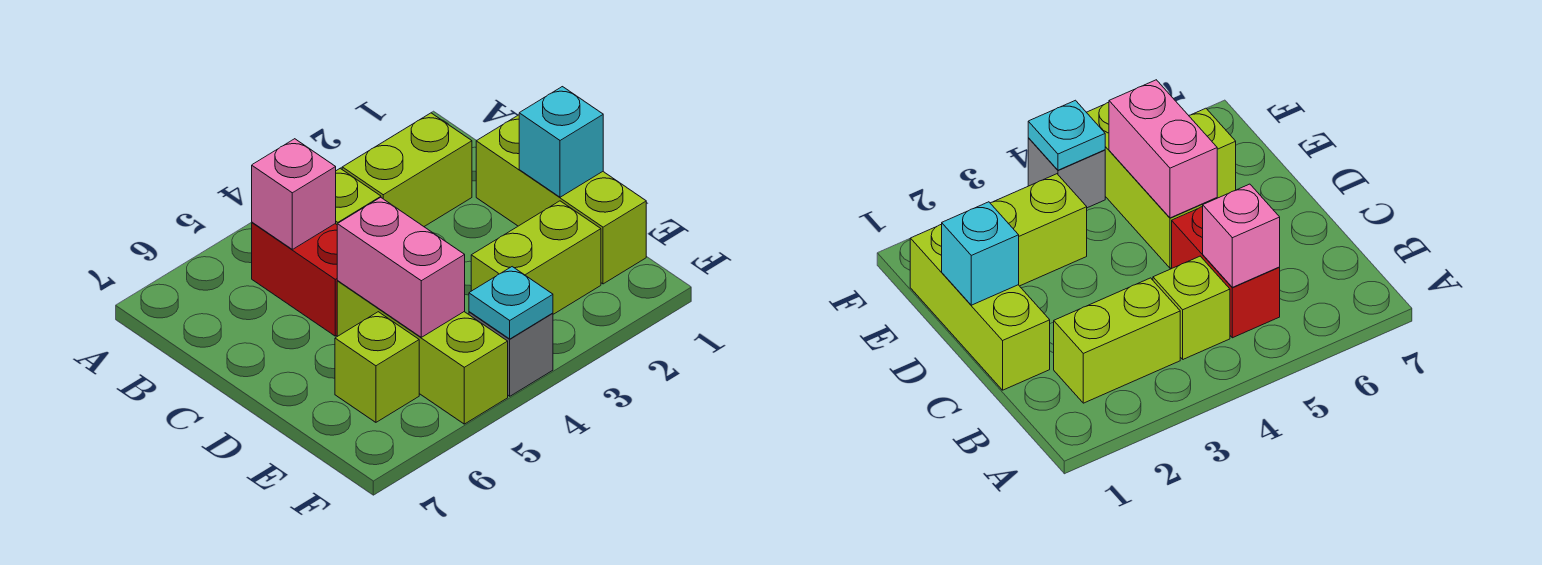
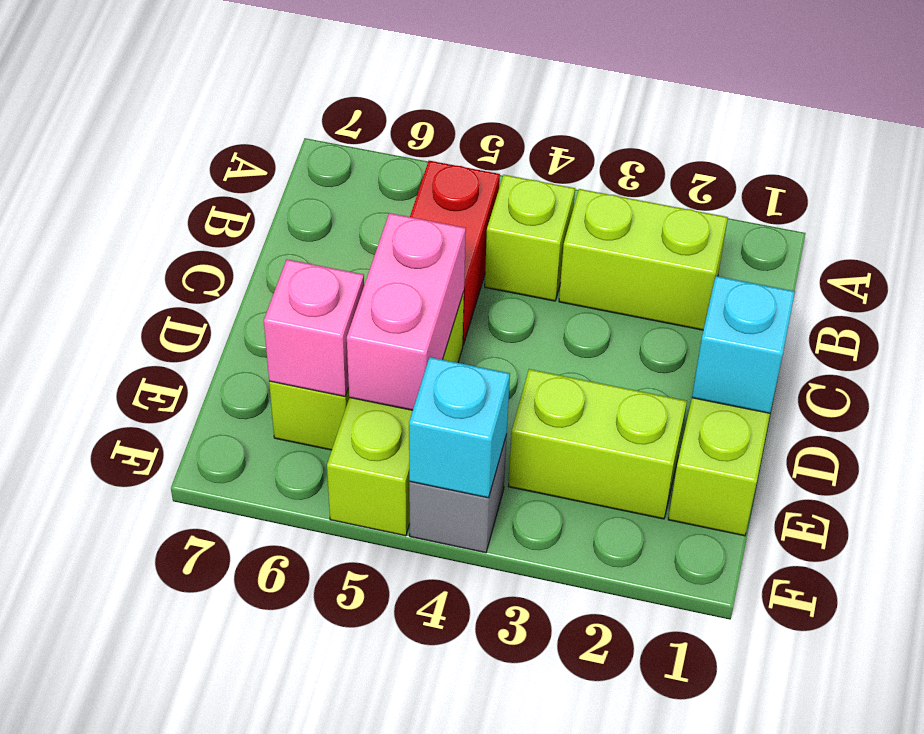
pink brick B5 level 2 -> pink brick E6 level 2
cyan plate F4 level 2 -> cyan brick F4 level 2

